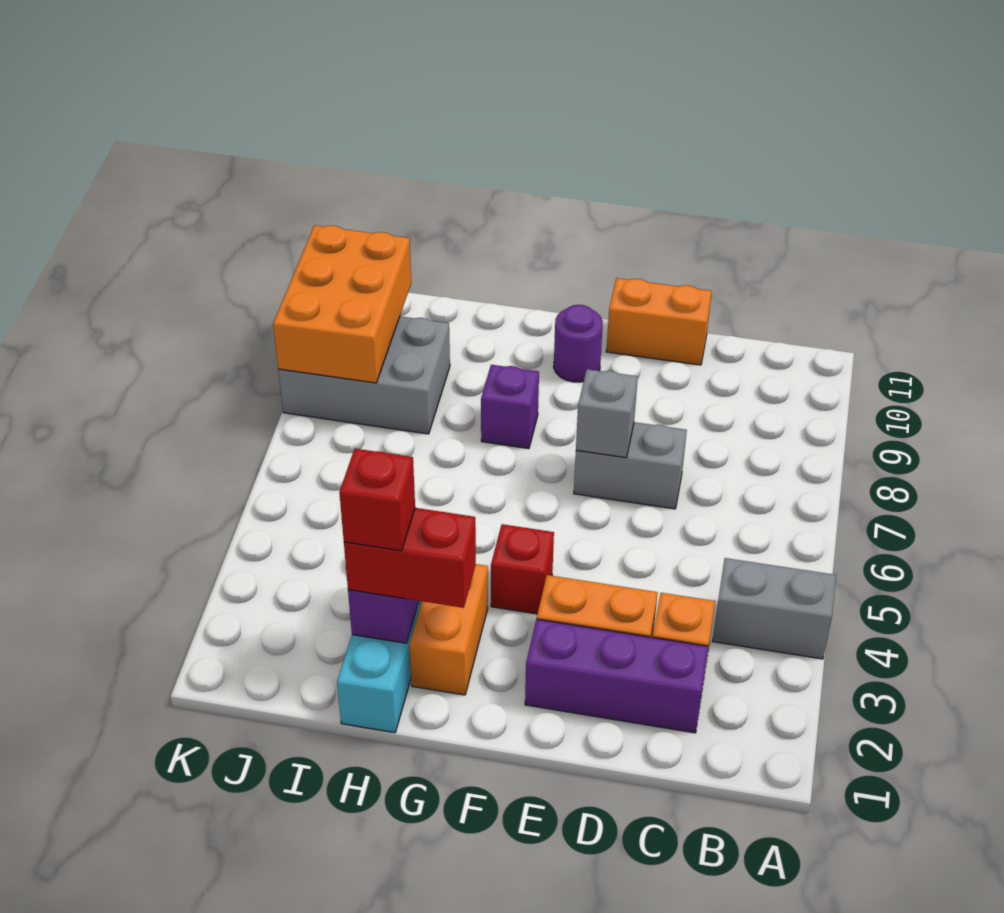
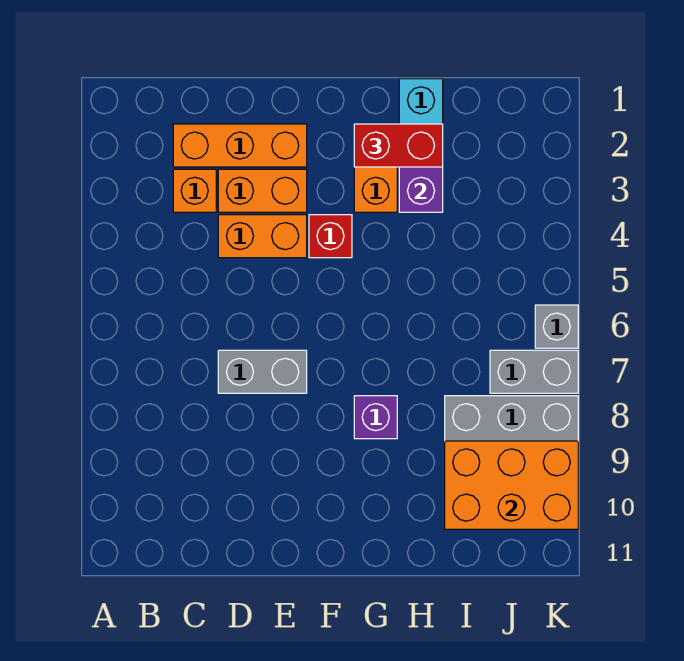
grey brick A4:B4 level 1 -> grey brick J7:K7 level 1
purple brick C2:E2 level 1 -> orange brick C2:E2 level 1
orange brick D11:E11 level 1 -> orange brick D4:E4 level 1
grey brick E7 level 2 -> grey brick K6 level 1
purple round brick F10 level 1 -> none
red brick H2 level 4 -> none
orange brick J8:K10 level 2 -> orange brick I9:K10 level 2

